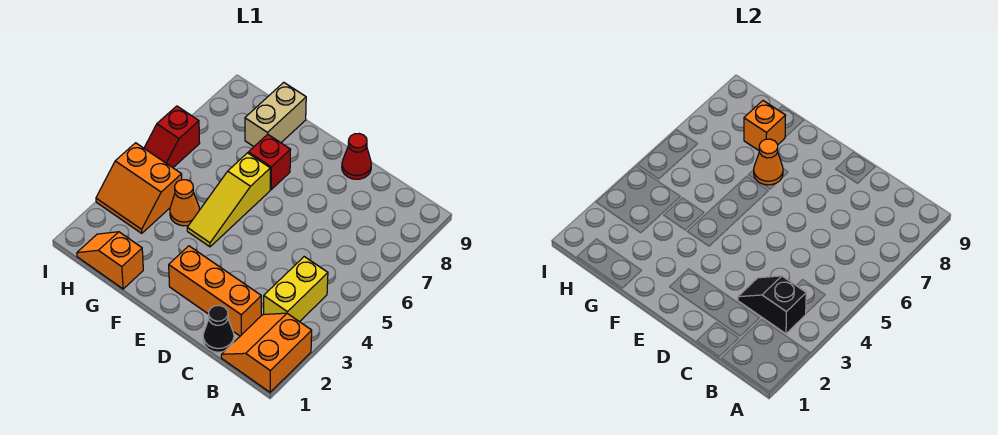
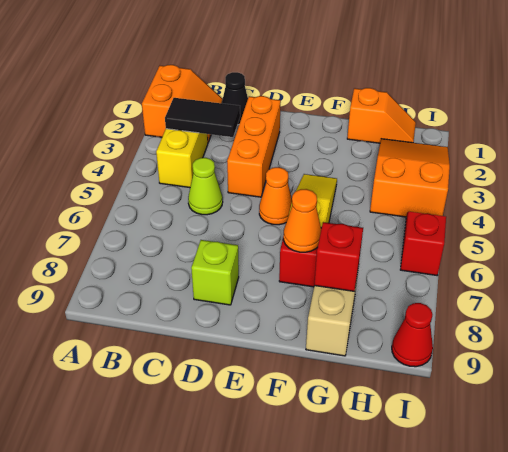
black slope B3:C3 level 2 top B -> black tile B3:C3 level 2
orange brick C2:E2 level 1 -> orange brick D2:D4 level 1
none -> lime cone C5 level 1
none -> lime brick D8 level 1
red cone D9 level 1 -> red cone I9 level 1
orange cone G4 level 1 -> orange cone E5 level 1
orange brick G8 level 2 -> red brick G8 level 2
orange slope H3:I4 level 1 top 4 -> orange slope H2:I4 level 1 top 4

